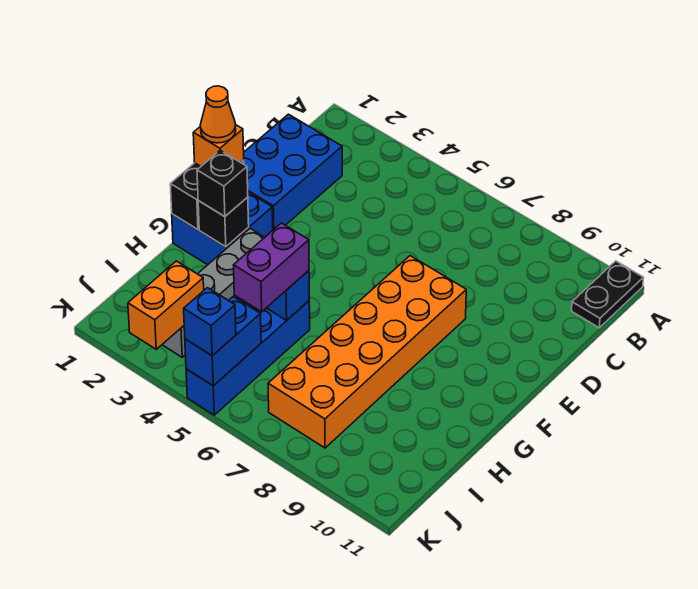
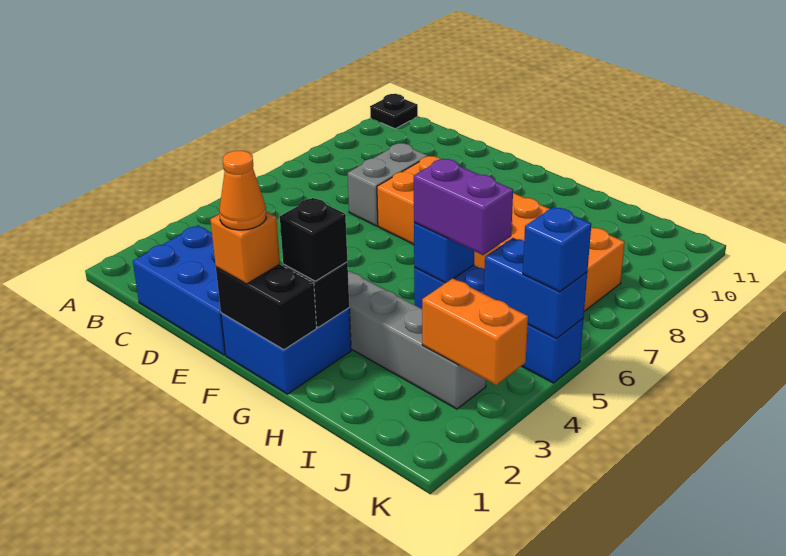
black plate A11:B11 level 1 -> black plate A11 level 1
none -> grey brick D7:D8 level 1

